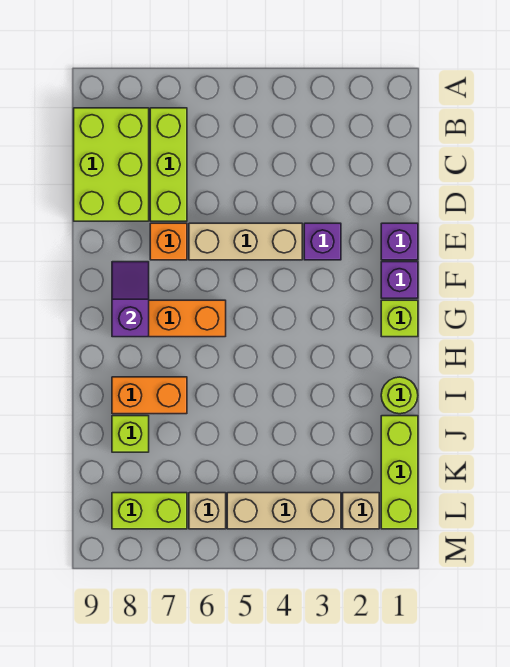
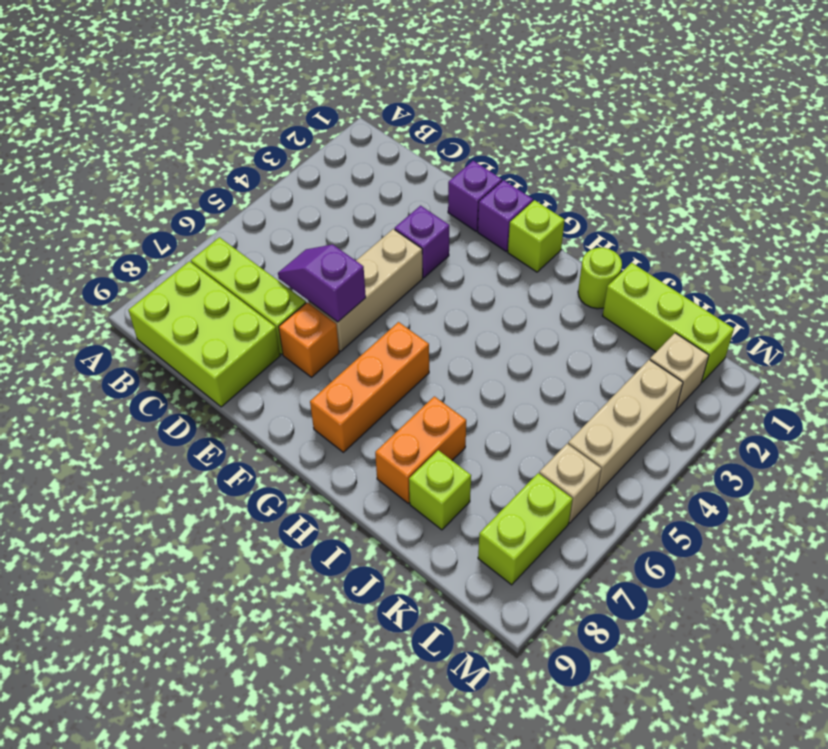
purple slope F8:G8 level 2 top G -> purple slope D6:E6 level 2 top E

